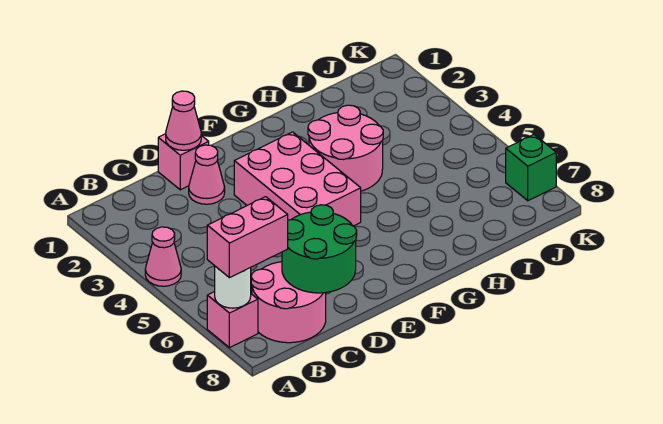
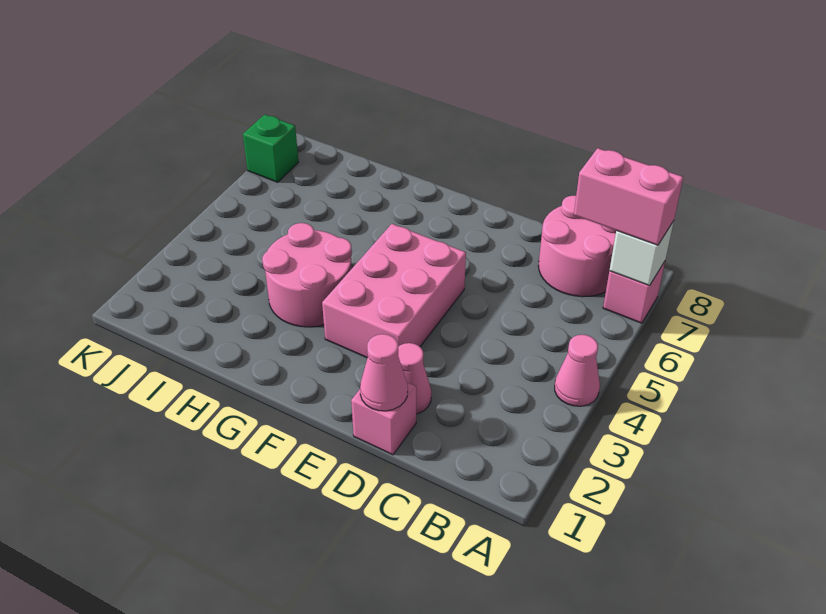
white round brick A7 level 2 -> white brick A7 level 2
green round brick C7:D8 level 2 -> none

